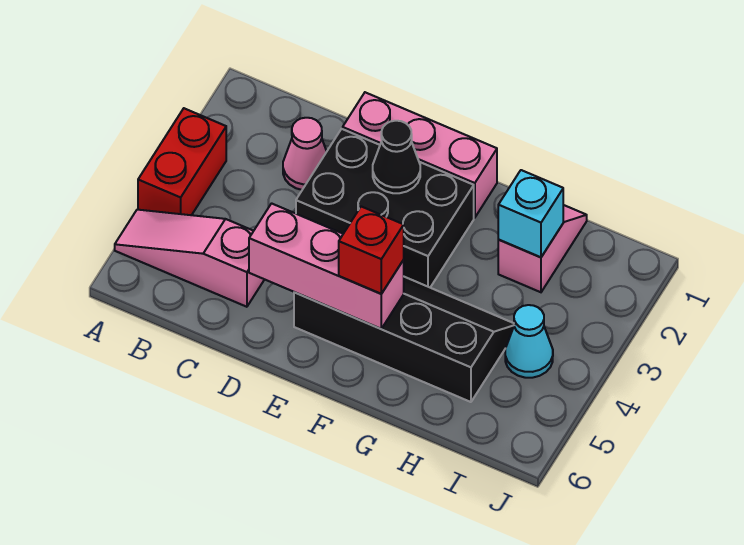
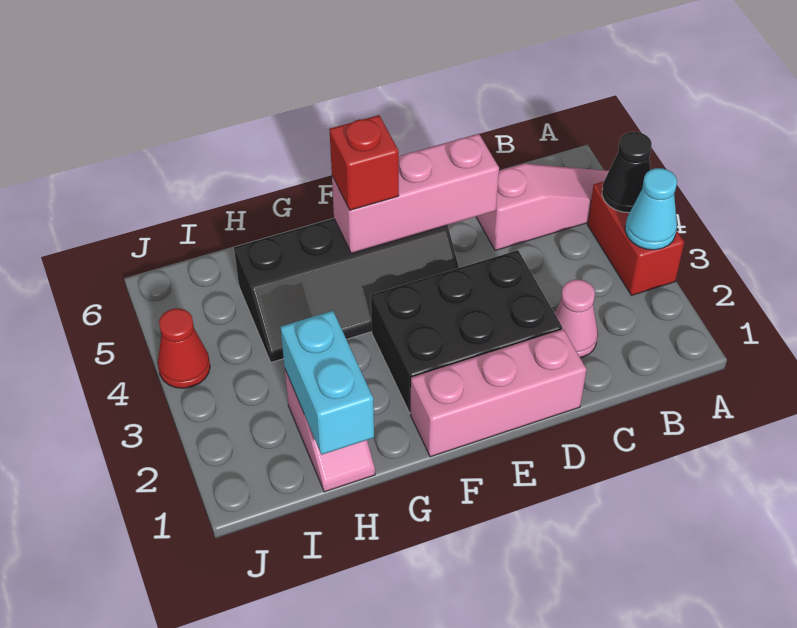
black cone E2 level 2 -> black cone A4 level 2
cyan brick H2 level 2 -> cyan brick H1:H2 level 2
cyan cone I4 level 1 -> cyan cone A3 level 2
none -> red cone J4 level 1

